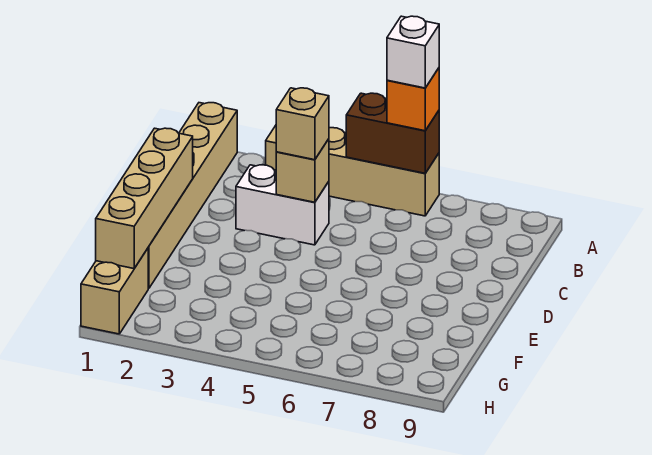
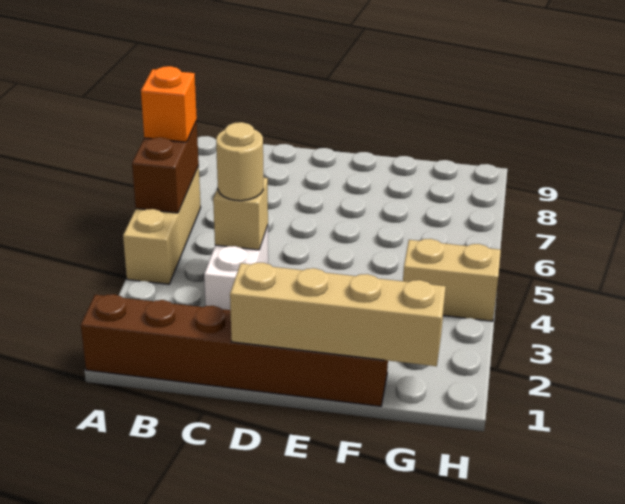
tan brick A1:F1 level 1 -> brown brick A1:F1 level 1
tan brick A3:A6 level 1 -> tan brick A4:A6 level 1
white brick A6 level 4 -> none
tan brick C4 level 3 -> tan round brick C4 level 3
tan brick G1:H1 level 1 -> tan brick G4:H4 level 1

